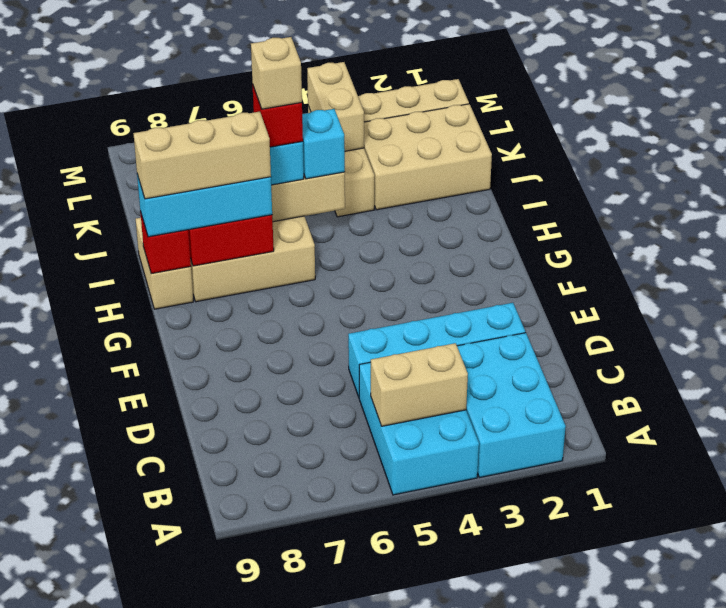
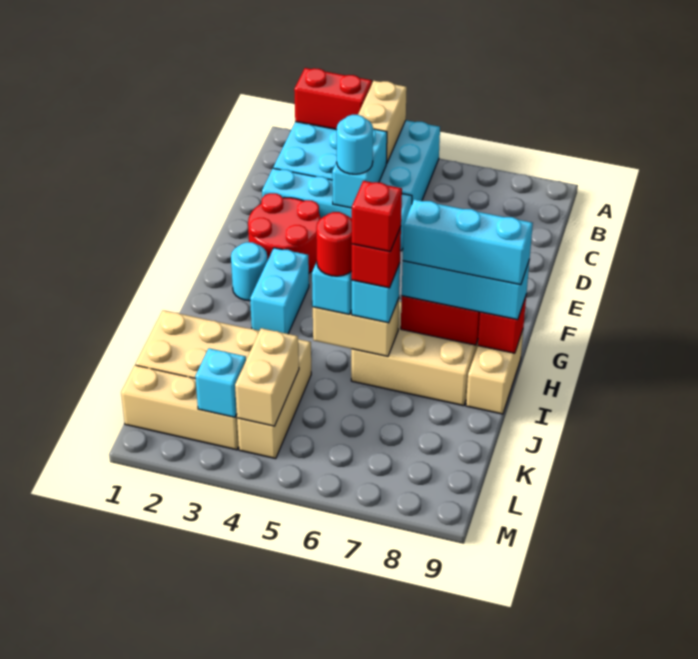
none -> red brick A2:A3 level 2
tan brick B4:B5 level 2 -> tan brick A4:B4 level 2
none -> cyan brick C4:D4 level 2
none -> cyan round brick D4 level 3
none -> red round brick E2:F3 level 1
none -> cyan round brick G2 level 1
none -> cyan brick G3:H3 level 1
tan brick H7:H9 level 4 -> cyan brick H7:H9 level 4
none -> red round brick I5 level 4
tan brick I6 level 5 -> red brick I6 level 5
none -> cyan brick L3 level 2

